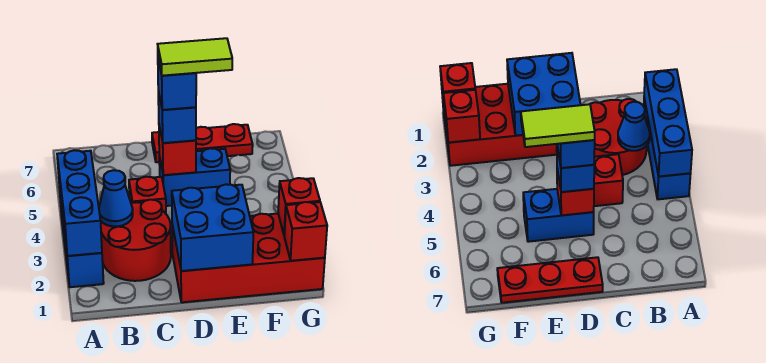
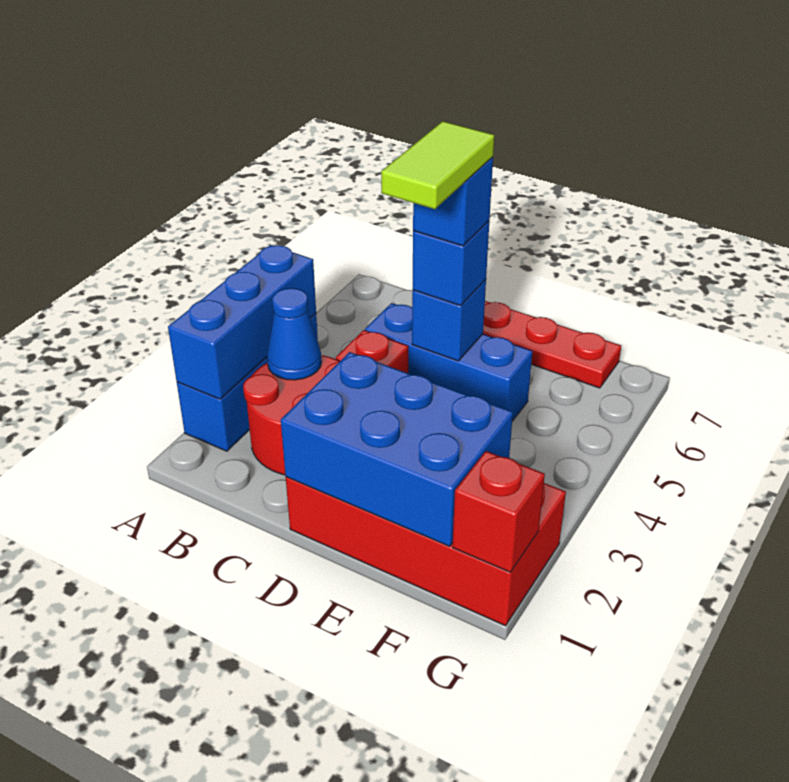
blue brick D1:E2 level 2 -> blue brick D1:F2 level 2
blue brick D5:E5 level 1 -> blue brick C5:E5 level 1
red brick D5 level 2 -> blue brick D5 level 2
lime tile D5:E5 level 5 -> lime tile D4:D5 level 5
red brick G2 level 2 -> none

